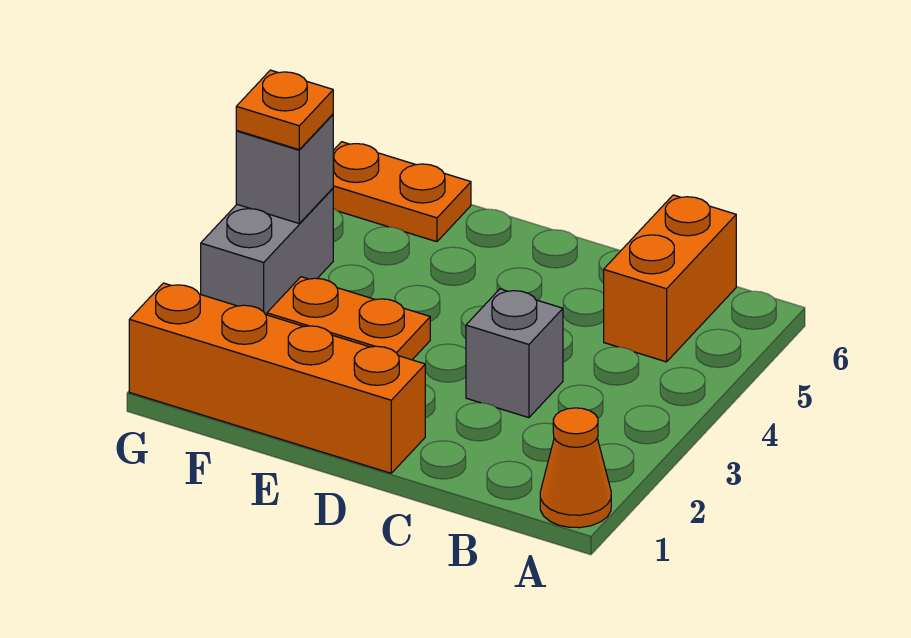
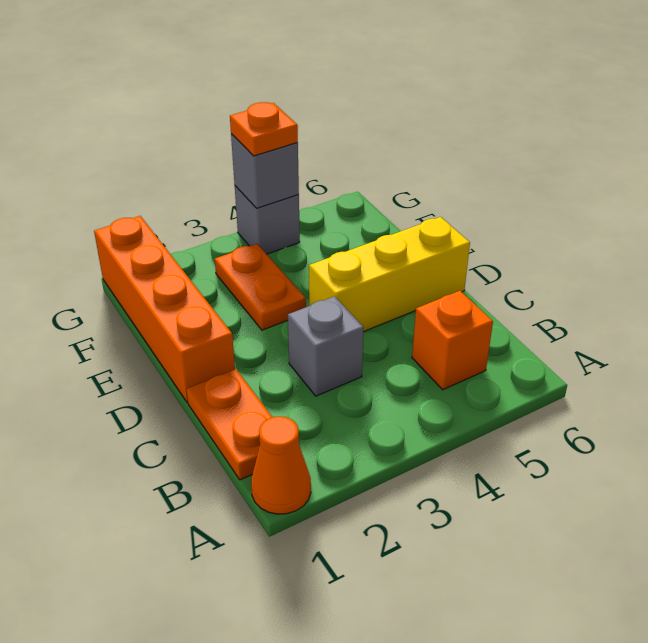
orange brick B5:B6 level 1 -> orange brick B5 level 1
none -> yellow brick D4:D6 level 1
orange plate F6:G6 level 1 -> orange plate B1:C1 level 1
grey brick G3:G4 level 1 -> grey brick G4 level 1

